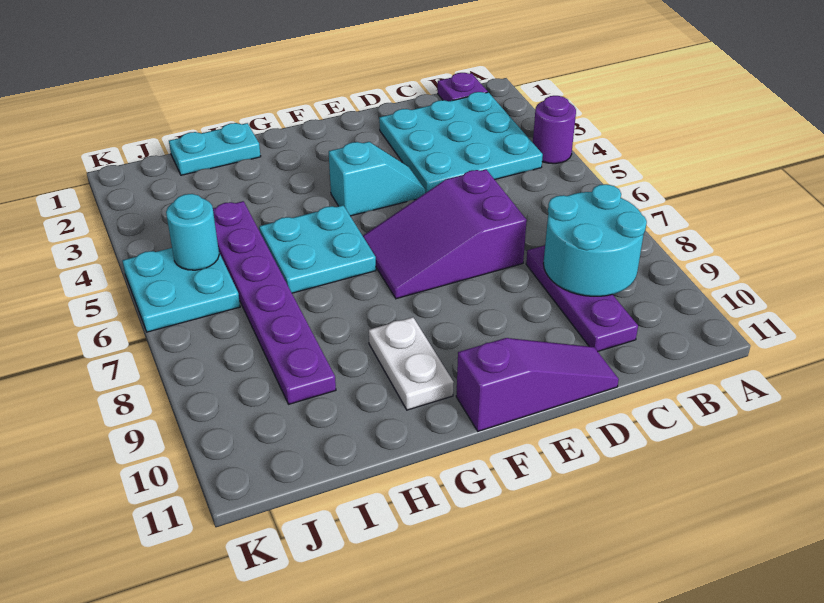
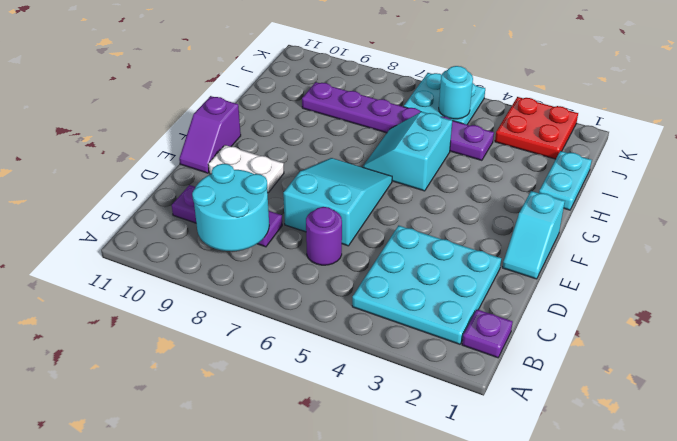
purple round brick A4 level 1 -> purple round brick C6 level 1
purple slope D6:F7 level 1 top D -> cyan slope D6:F7 level 1 top D
purple slope D11:F11 level 1 top F -> purple slope E11:F11 level 1 top F
cyan slope E4:F4 level 1 top F -> cyan slope E1:F1 level 1 top F
cyan plate G5:H6 level 1 -> cyan slope G5:H6 level 1 top 5
white plate G9:G10 level 1 -> white plate E9:E10 level 1
none -> red plate J2:K3 level 1

